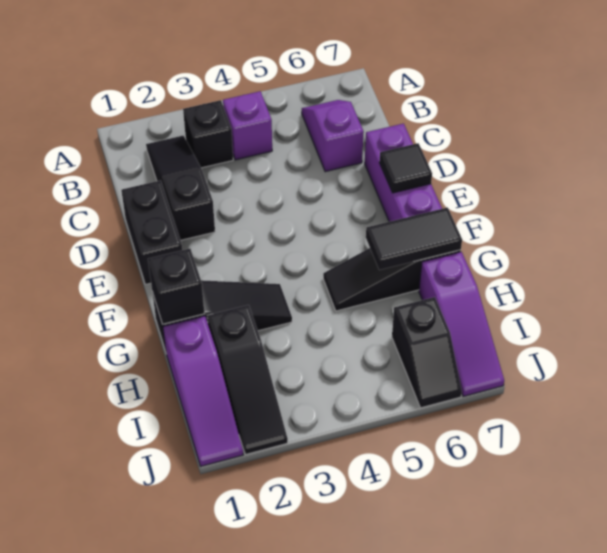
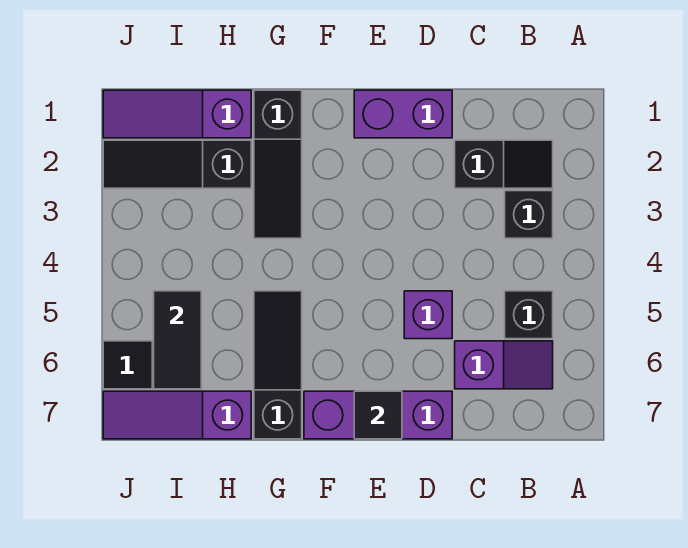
black slope B2:D2 level 1 top D -> black slope B2:C2 level 1 top C
purple brick B4 level 1 -> purple brick D5 level 1
black brick D1:E1 level 1 -> purple brick D1:E1 level 1
black brick G1 level 2 -> black brick B5 level 1
black tile G6:G7 level 2 -> black tile I5:I6 level 2

